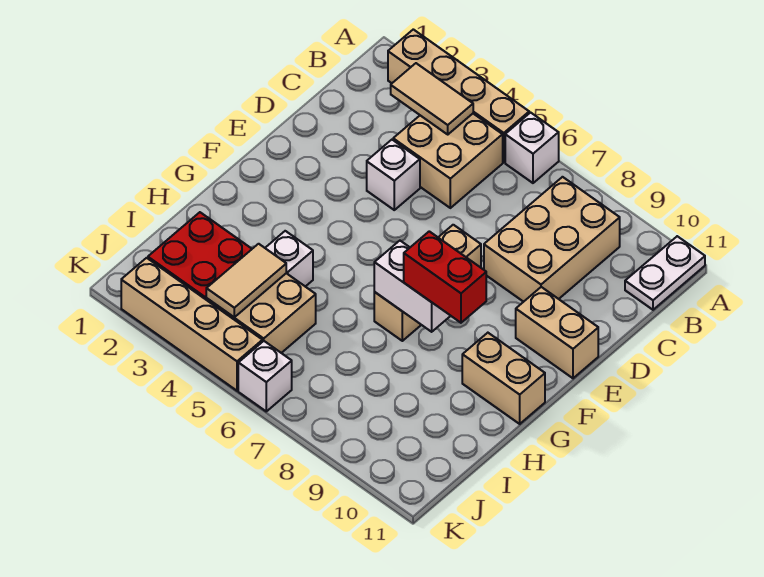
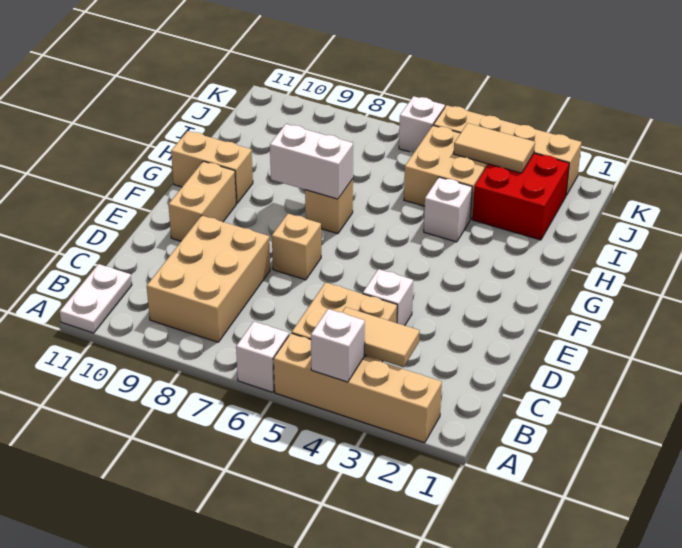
none -> white brick A4 level 2
tan brick E10:E11 level 1 -> tan brick E10:F10 level 1
red brick G8:G9 level 3 -> none
tan tile I4:J4 level 2 -> tan tile J3:J4 level 2

